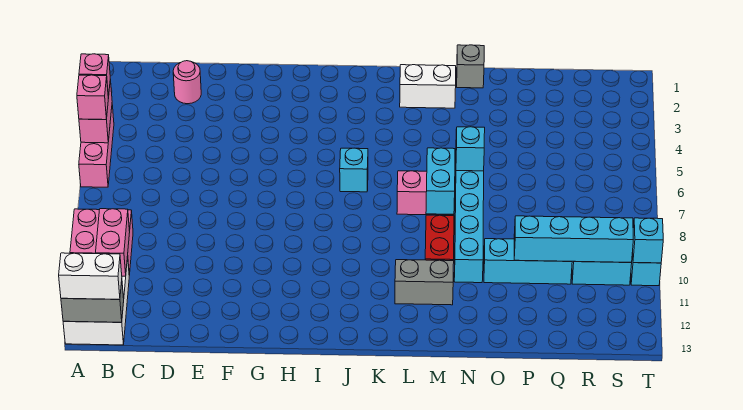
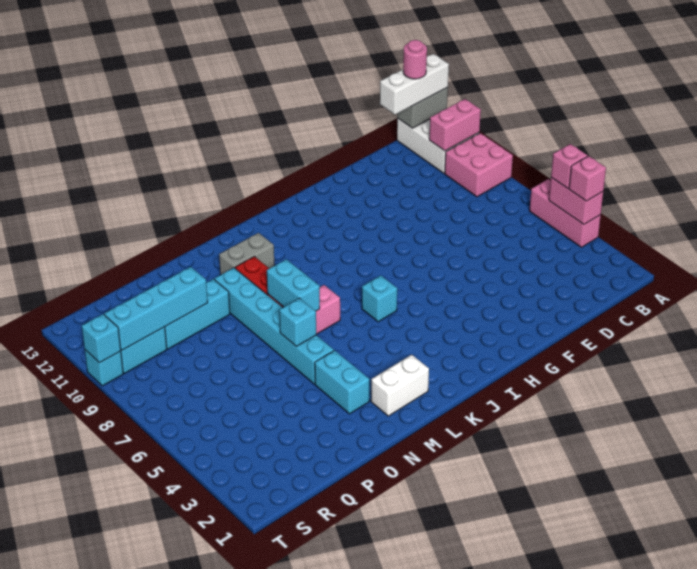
white brick A13:B13 level 3 -> white brick A13:C13 level 3
pink brick B10:B11 level 2 -> pink brick A11:B11 level 2
pink round brick D2 level 1 -> pink round brick B13 level 4
grey brick N1 level 1 -> none
none -> cyan brick N3:N4 level 1

